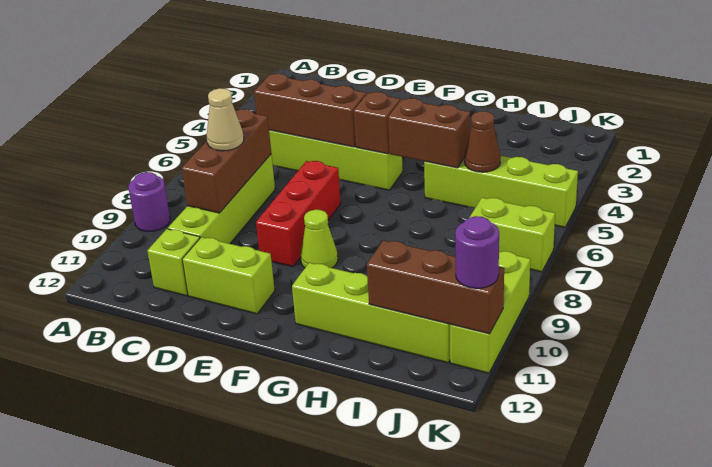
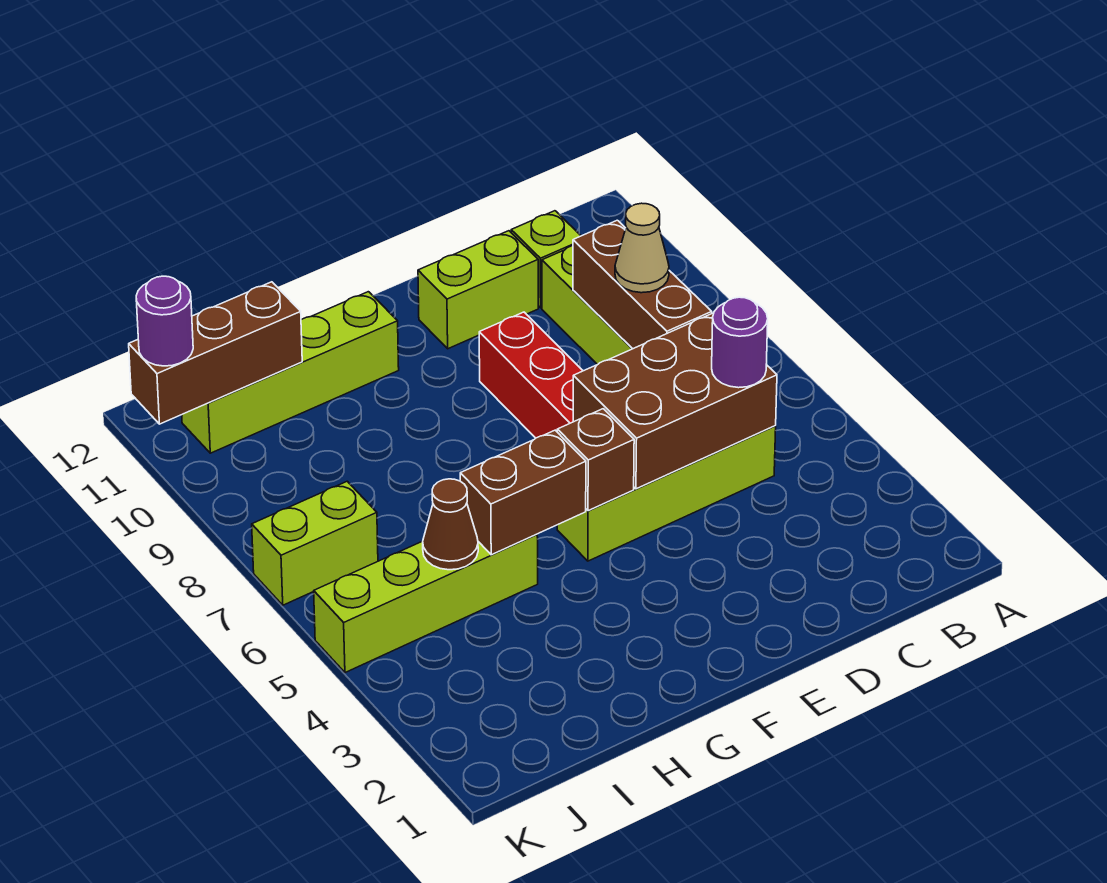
purple round brick A9 level 1 -> purple round brick C5 level 3
brown brick C5:E5 level 2 -> brown brick C5:E6 level 2
lime cone F9 level 1 -> none
lime brick K9:K11 level 1 -> none

